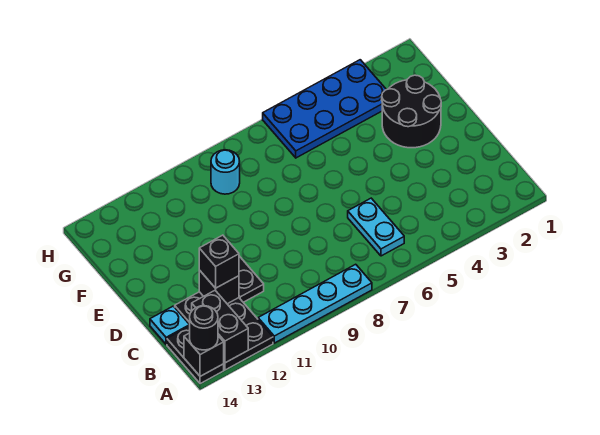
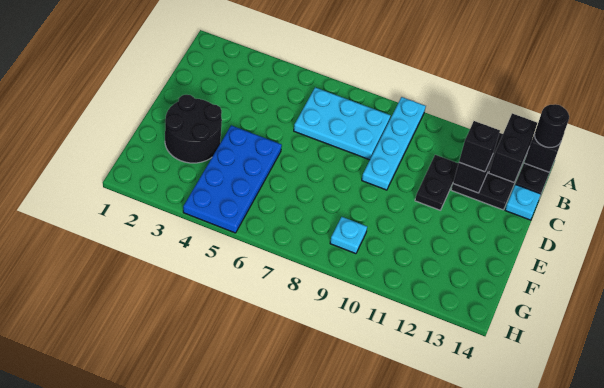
cyan plate A8:A11 level 1 -> cyan plate A9:D9 level 1
cyan plate B6:C6 level 1 -> cyan plate B6:C8 level 1
blue plate G3:H6 level 1 -> blue plate E4:H5 level 1
cyan round brick G9 level 1 -> cyan plate G9 level 1

